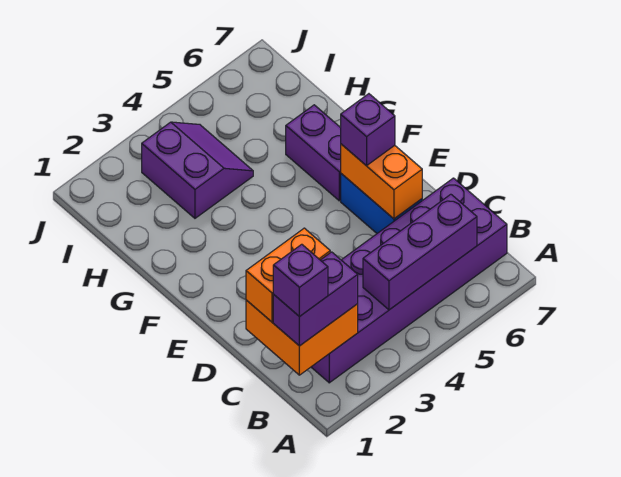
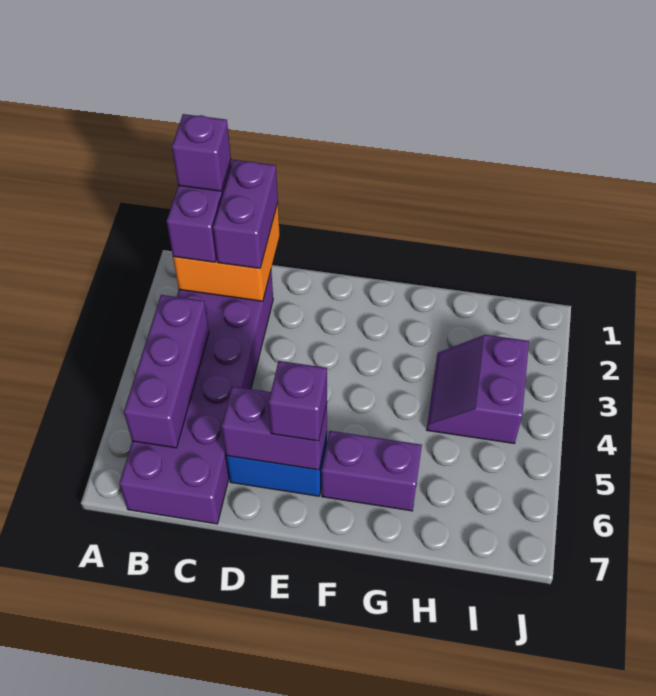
orange brick C1:C2 level 3 -> purple brick C1:C2 level 3
orange brick D6:E6 level 2 -> purple brick D6:E6 level 2
purple slope H3:I4 level 1 top 3 -> purple slope H3:I4 level 1 top I

